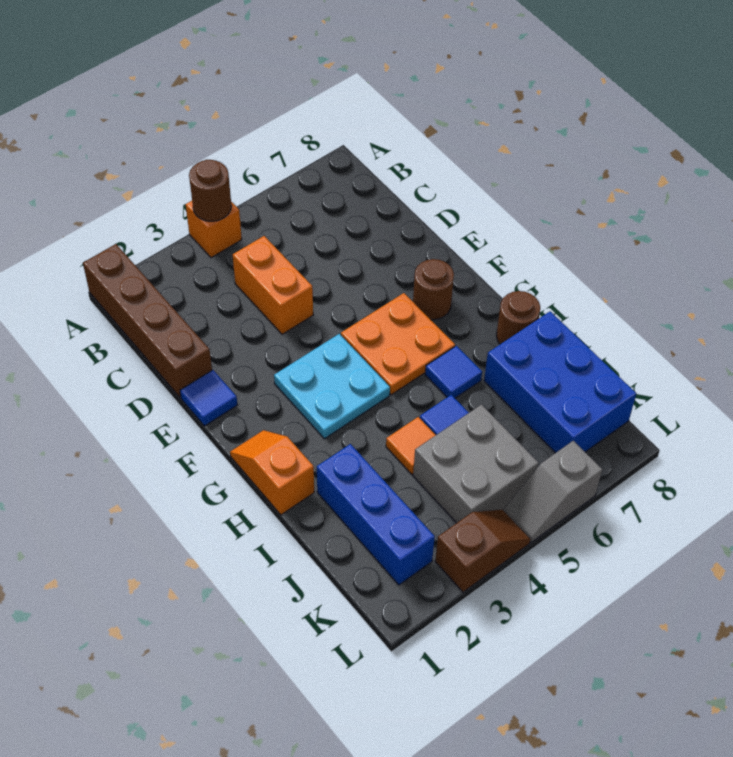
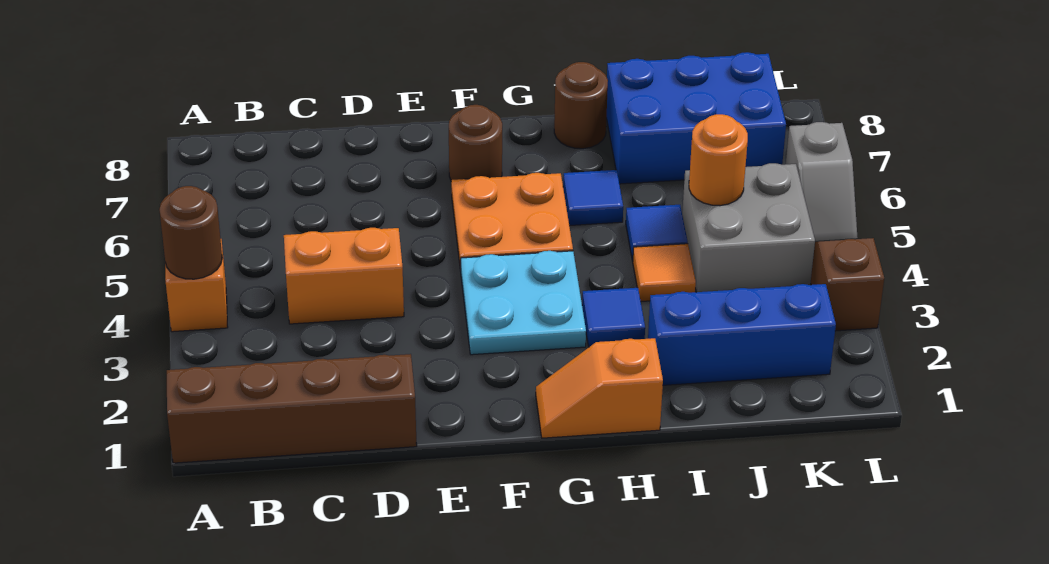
blue tile E1 level 1 -> blue tile H3 level 1
none -> orange round brick J5 level 2

